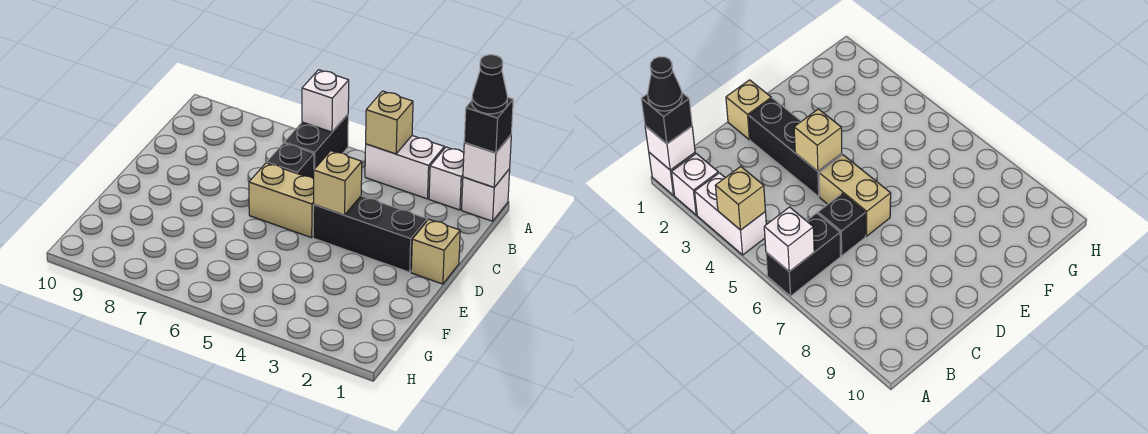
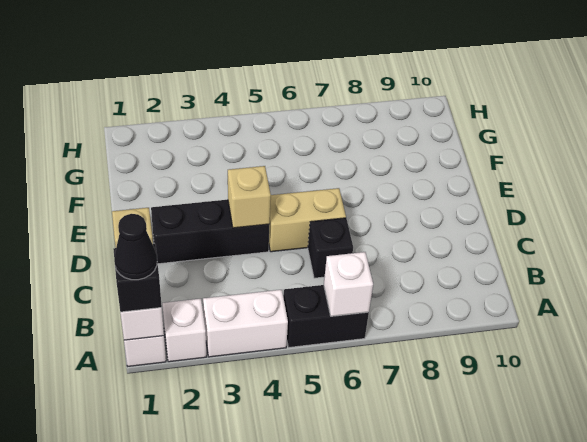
tan brick A4 level 2 -> none
black brick A6:B6 level 1 -> black brick A5:A6 level 1

